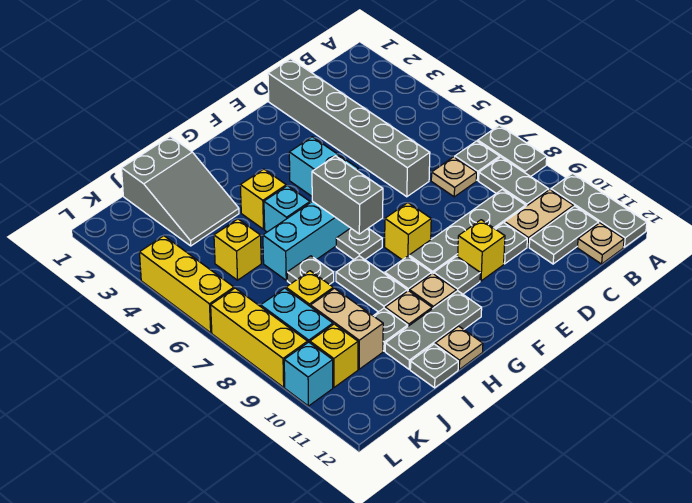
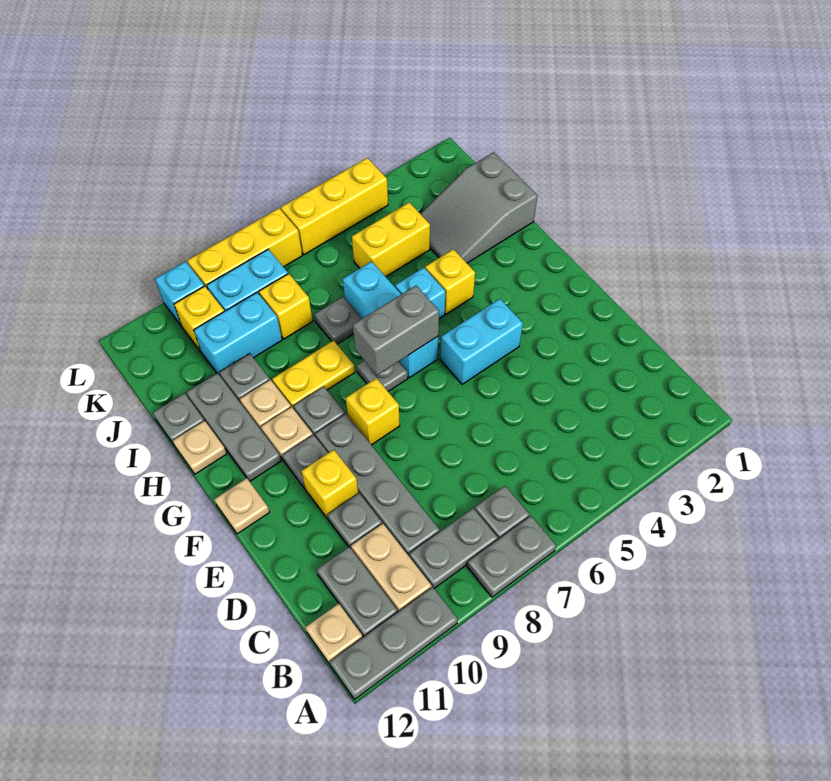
tan plate C7 level 1 -> tan plate F12 level 1
grey brick D1:D6 level 1 -> none
grey plate H8:H9 level 1 -> yellow plate H8:H9 level 1
yellow brick J5 level 1 -> yellow brick J4:J5 level 1
tan brick J9:J10 level 1 -> cyan brick J9:J10 level 1

